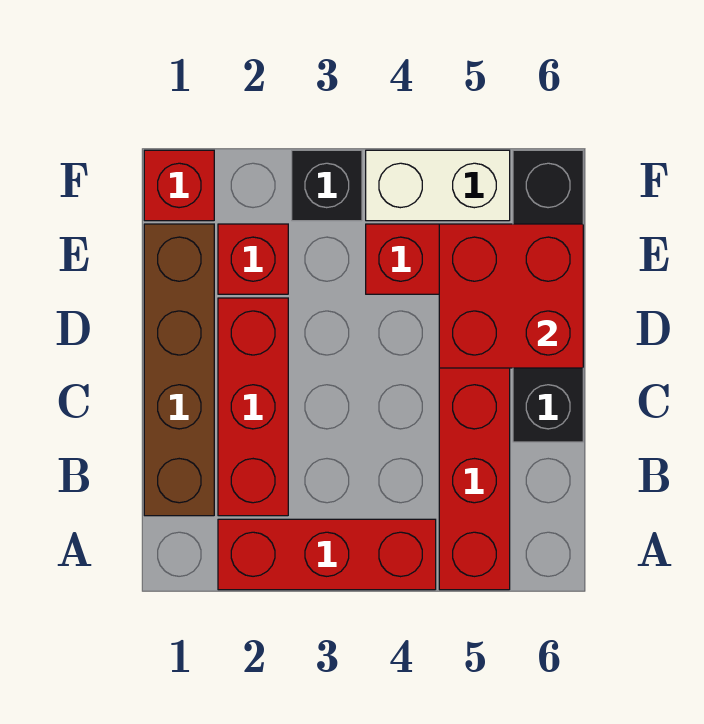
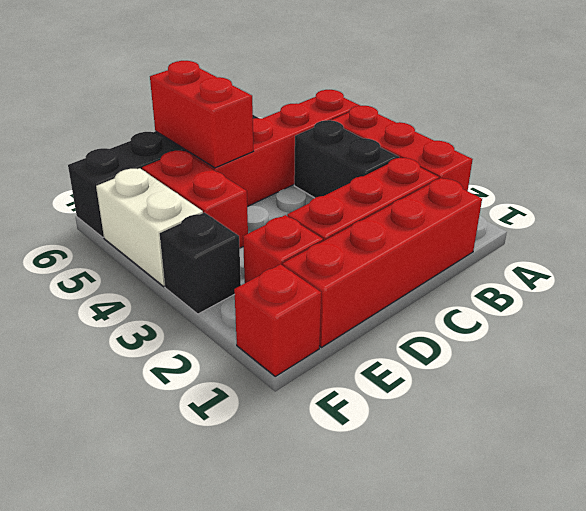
brown brick B1:E1 level 1 -> red brick B1:E1 level 1
none -> black brick B3:B4 level 1
red brick D5:E6 level 2 -> red brick D5:D6 level 2

